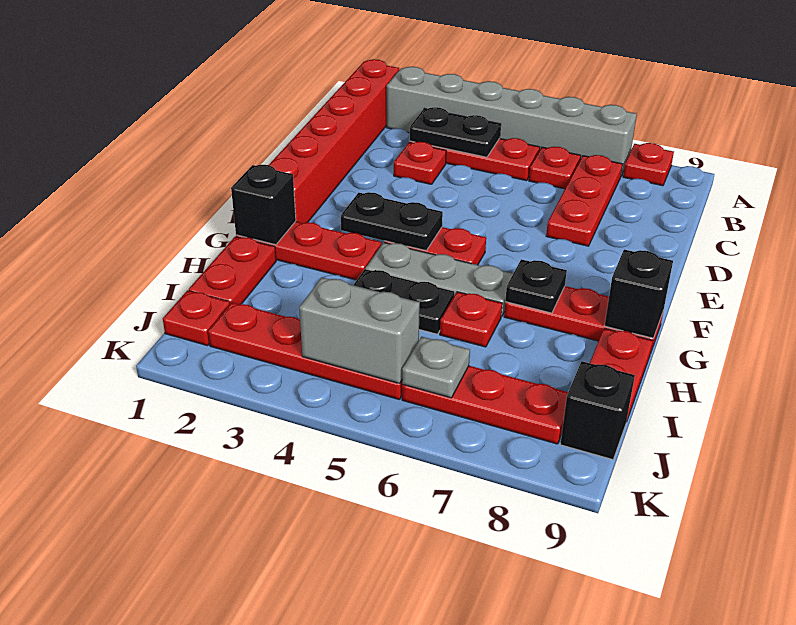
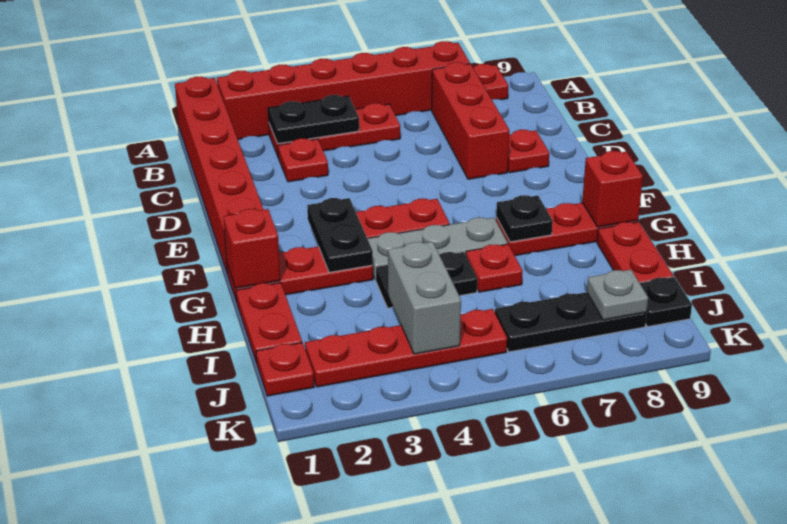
grey brick A2:A7 level 1 -> red brick A2:A7 level 1
red plate B6 level 1 -> red plate D8 level 1
red plate B7:D7 level 1 -> red brick B7:D7 level 1
black plate F3:F4 level 2 -> black plate F3:G3 level 2
black brick G1 level 2 -> red brick G1 level 2
black brick G9 level 2 -> red brick G9 level 2
grey brick J4:J5 level 2 -> grey brick I4:J4 level 2
red plate J6:J8 level 1 -> black plate J6:J8 level 1
grey plate J6 level 2 -> grey plate J8 level 2
black brick J9 level 1 -> black plate J9 level 1

